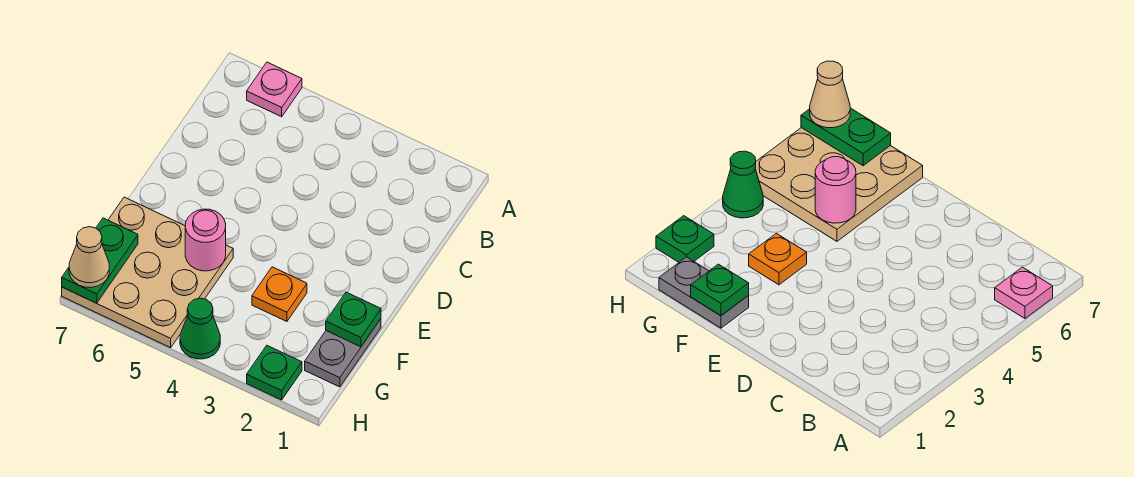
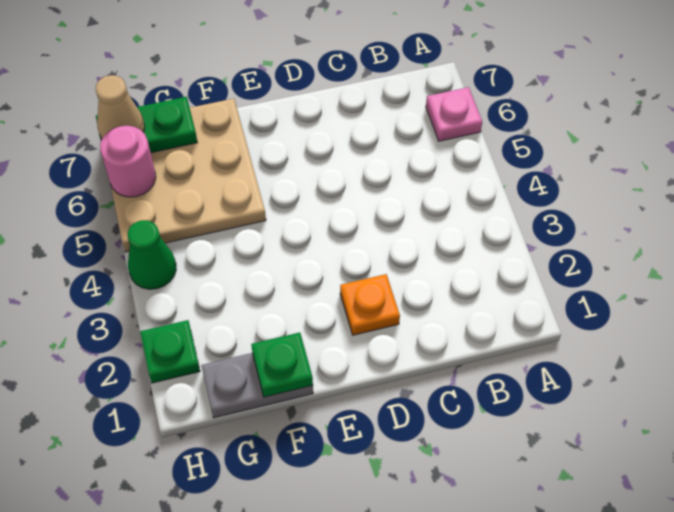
orange plate F3 level 1 -> orange plate D2 level 1
pink round brick F5 level 2 -> pink round brick H6 level 2

